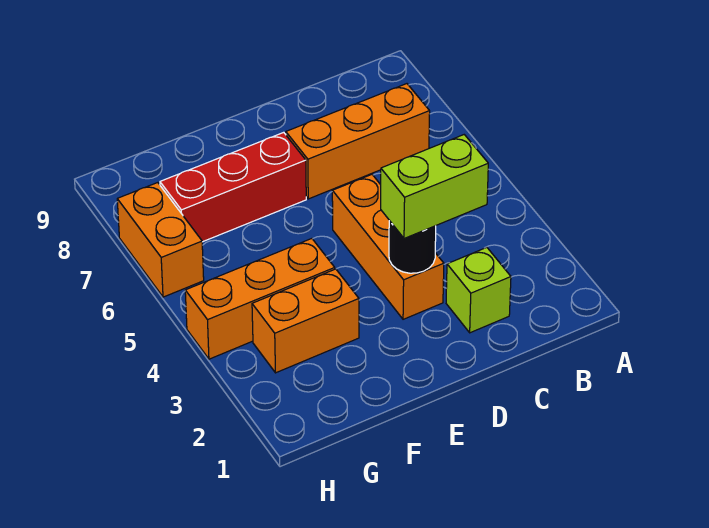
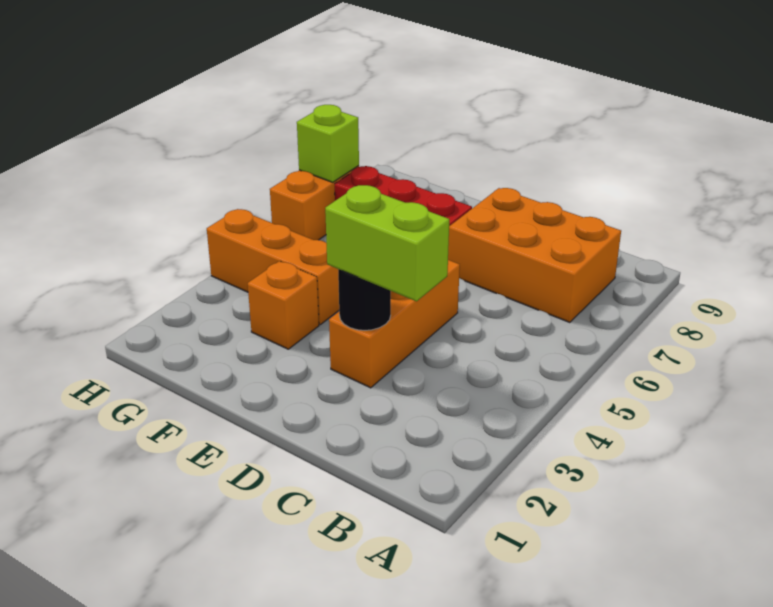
orange brick B7:D7 level 1 -> orange brick B7:D8 level 1
lime brick C2 level 1 -> lime brick H7 level 2
orange brick F3:G3 level 1 -> orange brick F3 level 1

